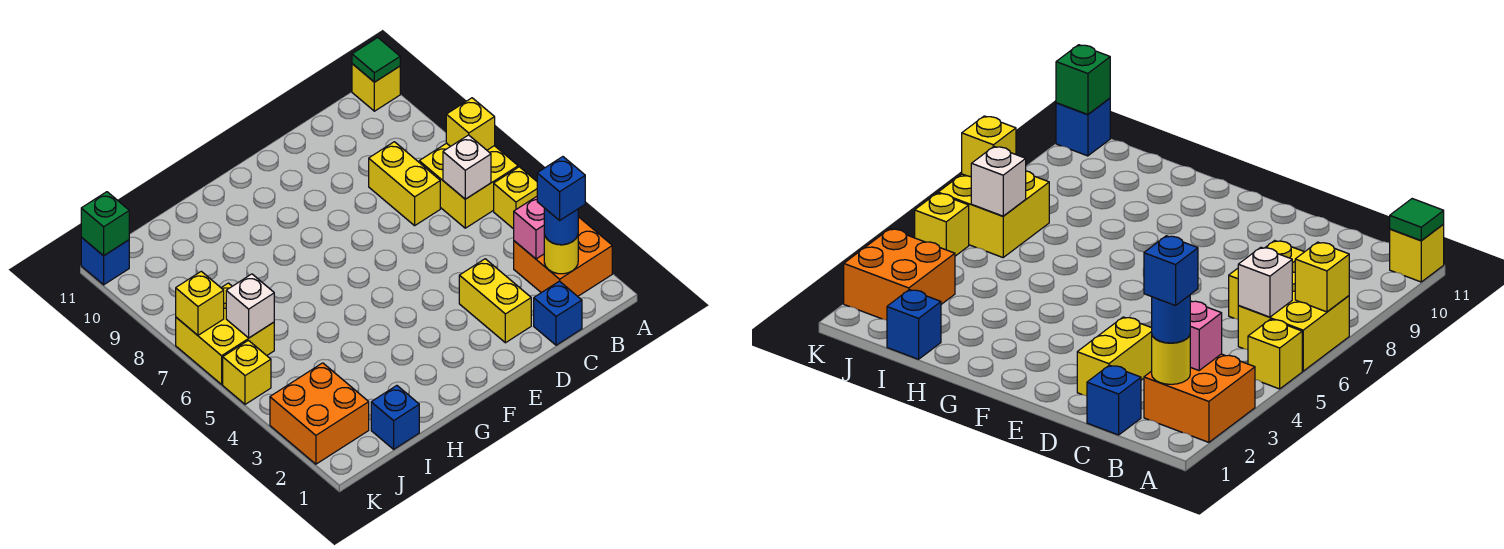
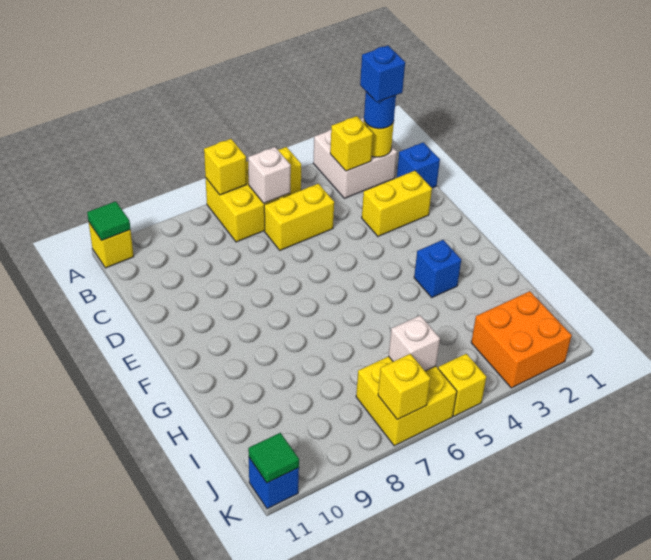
orange brick A2:B3 level 1 -> white brick A2:B3 level 1
pink brick B3 level 2 -> yellow brick B3 level 2
yellow brick C7:C8 level 1 -> yellow brick C5:C6 level 1
blue brick I1 level 1 -> blue brick G3 level 1
green brick K11 level 2 -> green tile K11 level 2

